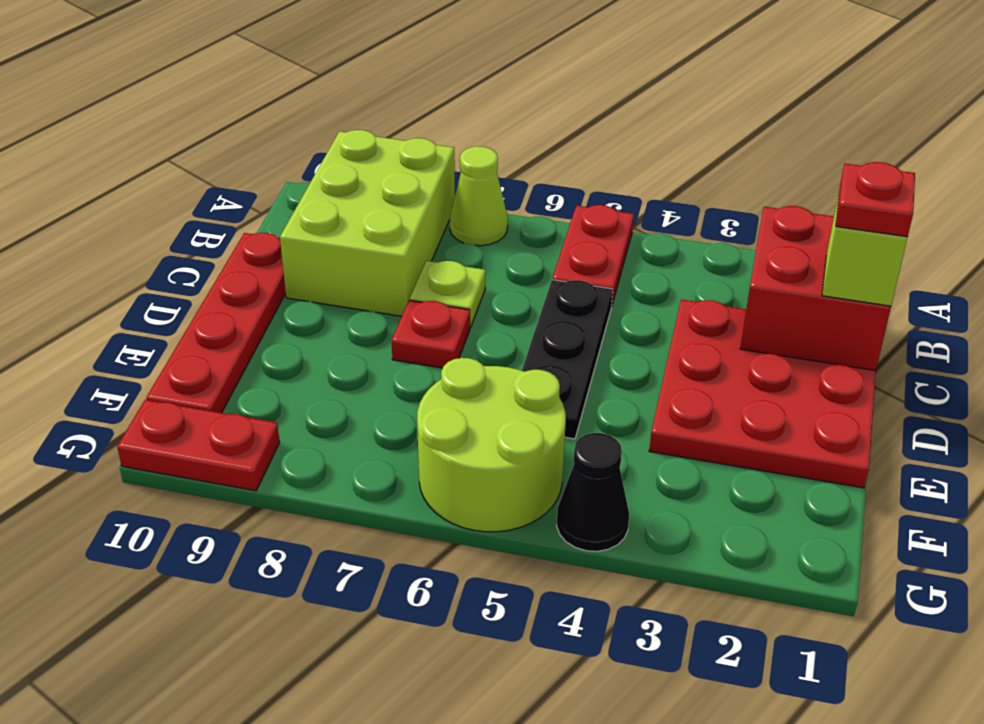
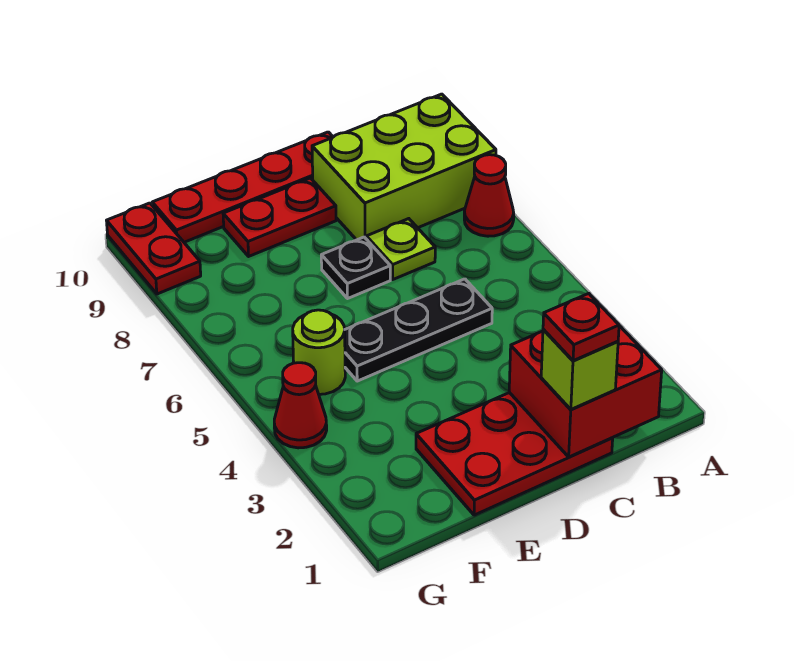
red plate A5:B5 level 1 -> red plate D9:E9 level 1
lime cone A7 level 1 -> red cone A7 level 1
red plate C1:E3 level 1 -> red plate C1:E2 level 1
red plate D7 level 1 -> black plate D7 level 1
lime round brick F5:G6 level 1 -> lime round brick F5 level 1
black cone G4 level 1 -> red cone G4 level 1

